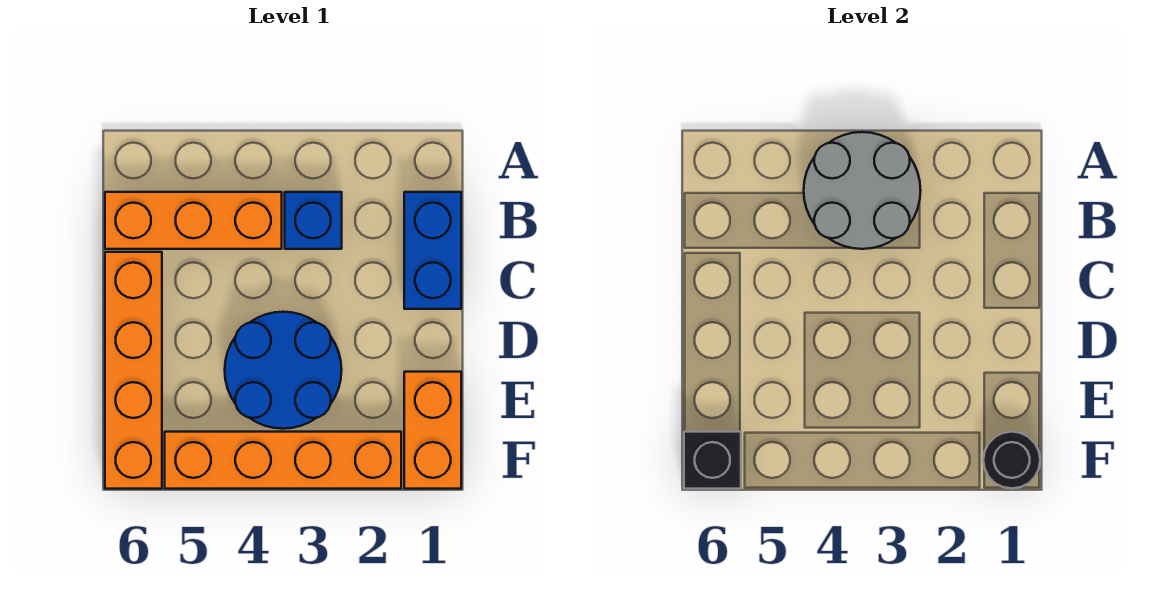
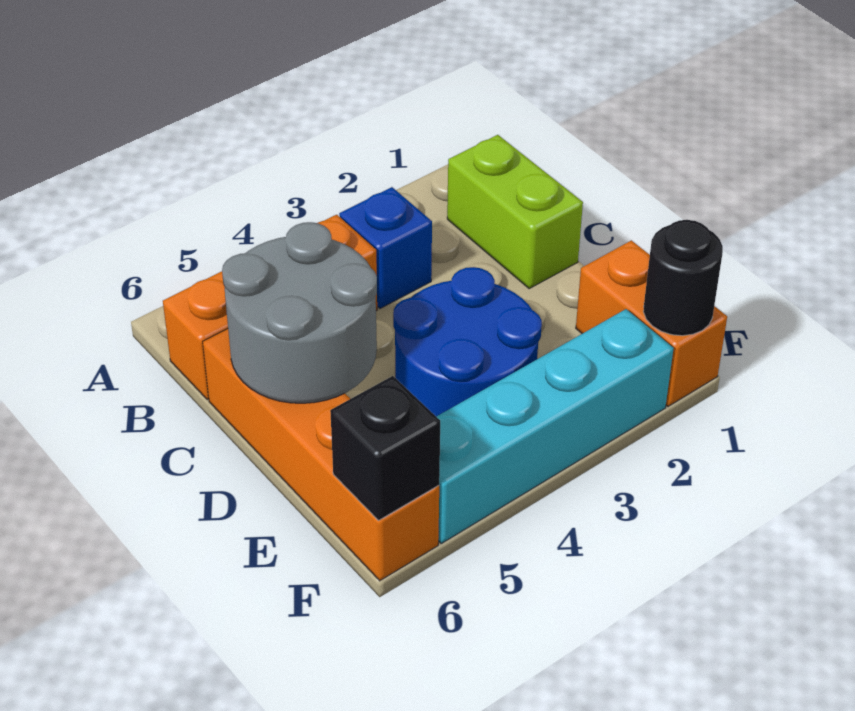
grey round brick A3:B4 level 2 -> grey round brick C5:D6 level 2
blue brick B1:C1 level 1 -> lime brick B1:C1 level 1
orange brick F2:F5 level 1 -> cyan brick F2:F5 level 1

